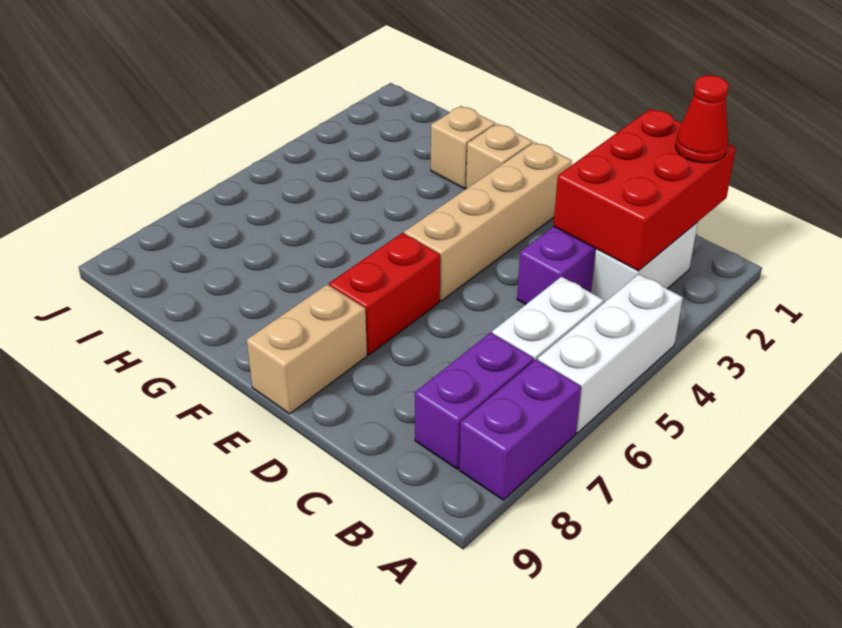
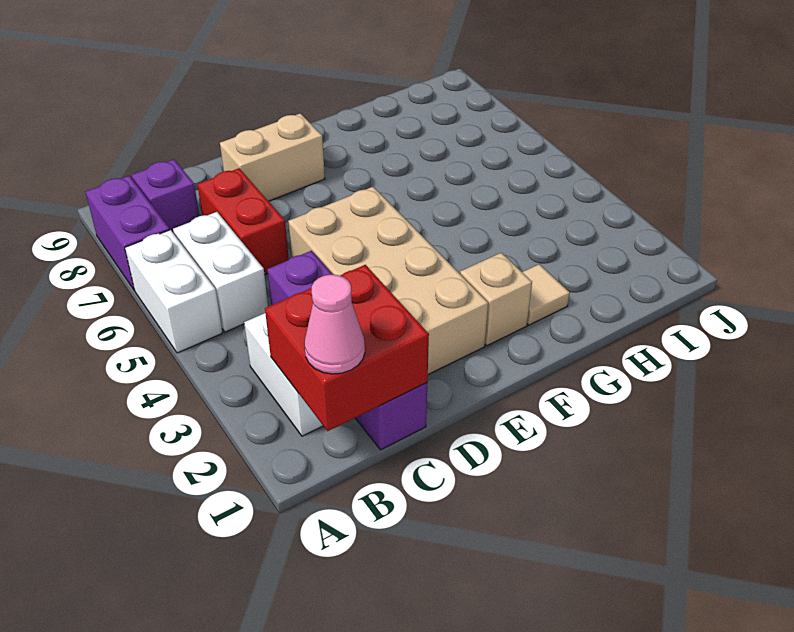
white brick A4:A6 level 1 -> white brick A5:A6 level 1
red brick B1:C3 level 2 -> red brick B1:C2 level 2
red cone B1 level 3 -> pink cone B1 level 3
purple brick B7:B8 level 1 -> purple brick B8 level 1
tan brick E2:E5 level 1 -> tan brick D2:E5 level 1
red brick E6:E7 level 1 -> red brick C6:C7 level 1
tan brick E8:E9 level 1 -> tan brick D8:E8 level 1
tan brick G2 level 1 -> tan tile G2 level 1

